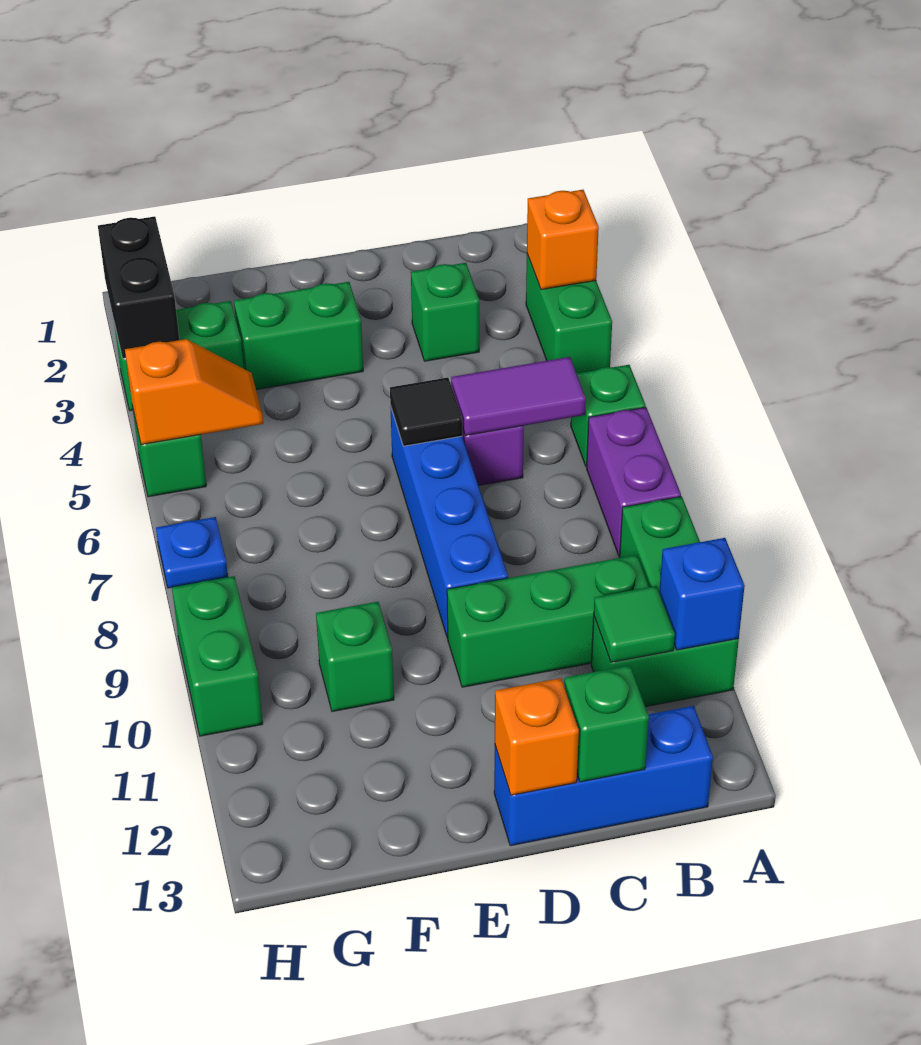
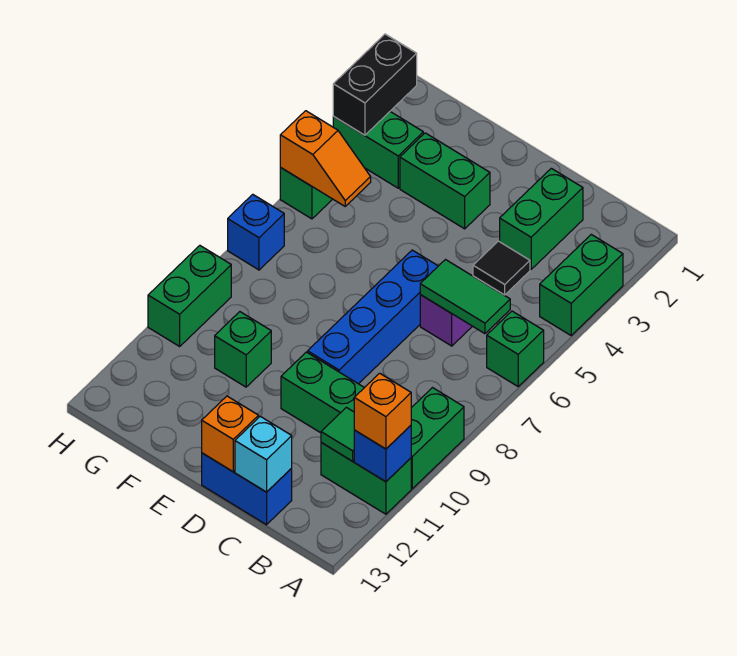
orange brick A3 level 2 -> orange brick A11 level 3
purple brick A7:A8 level 1 -> none
purple tile B6:C6 level 2 -> green tile B6:C6 level 2
blue brick B13:D13 level 1 -> blue brick C13:D13 level 1
green brick C3 level 1 -> green brick C2:C3 level 1
green brick C13 level 2 -> cyan brick C13 level 2
black tile D6 level 2 -> black tile C4 level 1
blue plate H7 level 1 -> blue brick H7 level 1

